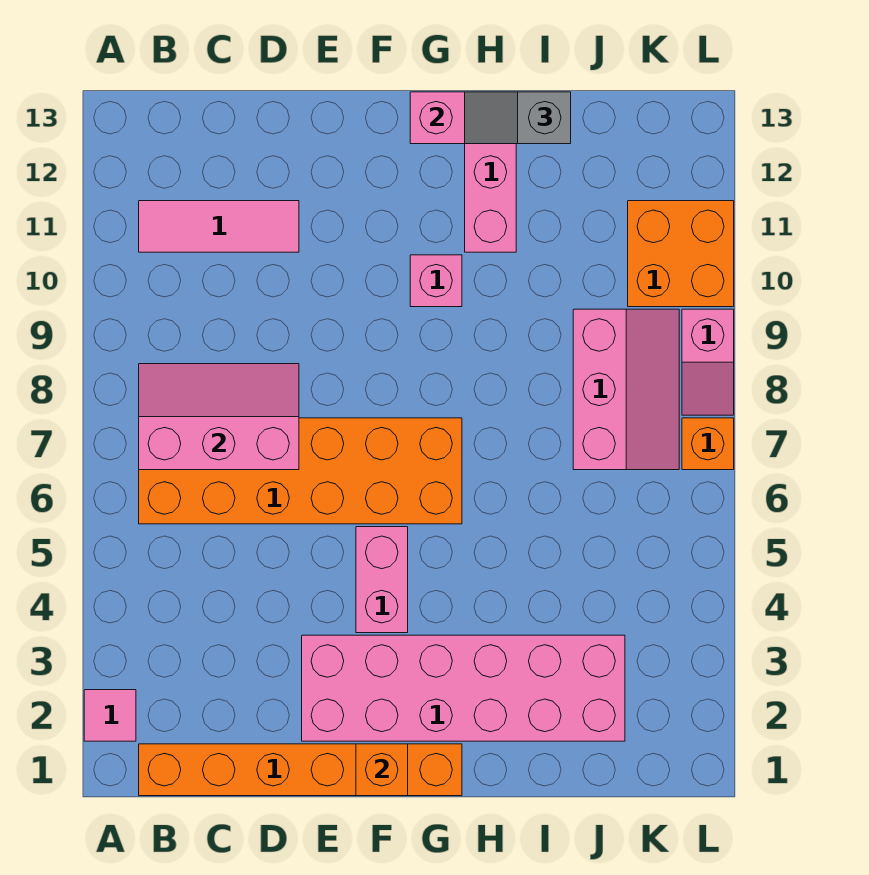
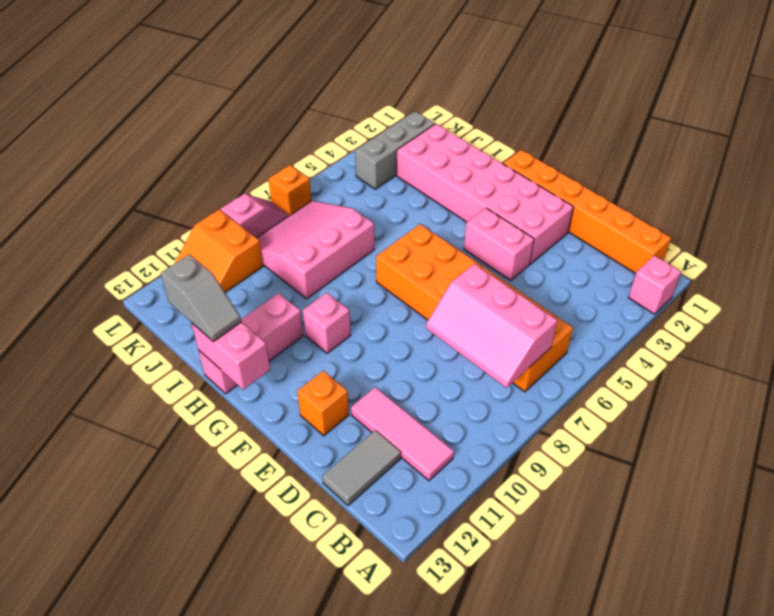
pink tile A2 level 1 -> pink brick A2 level 1
none -> grey tile C12:C13 level 1
orange brick F1 level 2 -> orange brick E12 level 1
pink brick F4:F5 level 1 -> pink brick E4:F4 level 1
pink slope J7:K9 level 1 top J -> pink slope I7:K9 level 1 top I
none -> grey brick K2:K4 level 1
orange brick K10:L11 level 1 -> orange slope K10:L11 level 1 top 10

